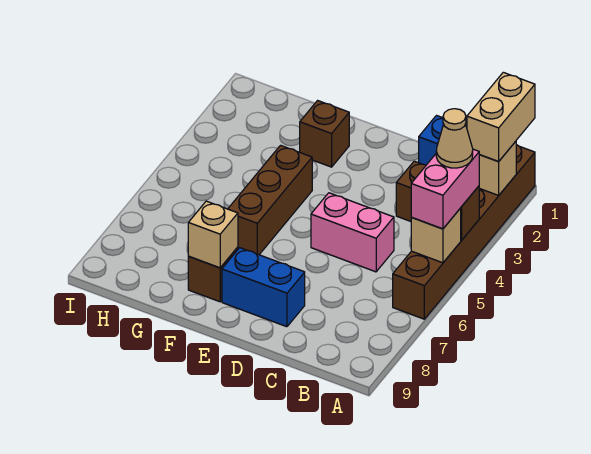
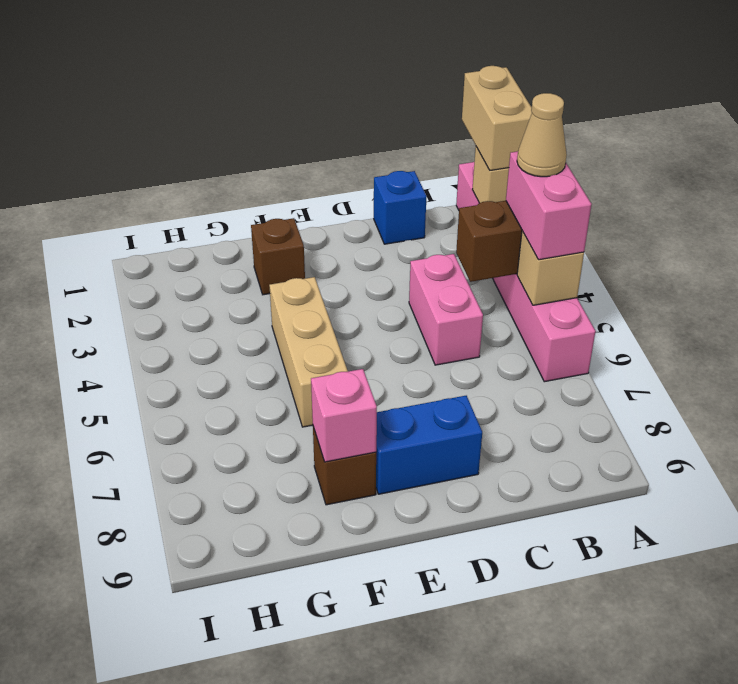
brown brick A1:A6 level 1 -> pink brick A1:A6 level 1
pink brick C5:D5 level 1 -> pink brick C4:C5 level 1
brown brick F4:F6 level 1 -> tan brick F4:F6 level 1
tan brick F8 level 2 -> pink brick F8 level 2

